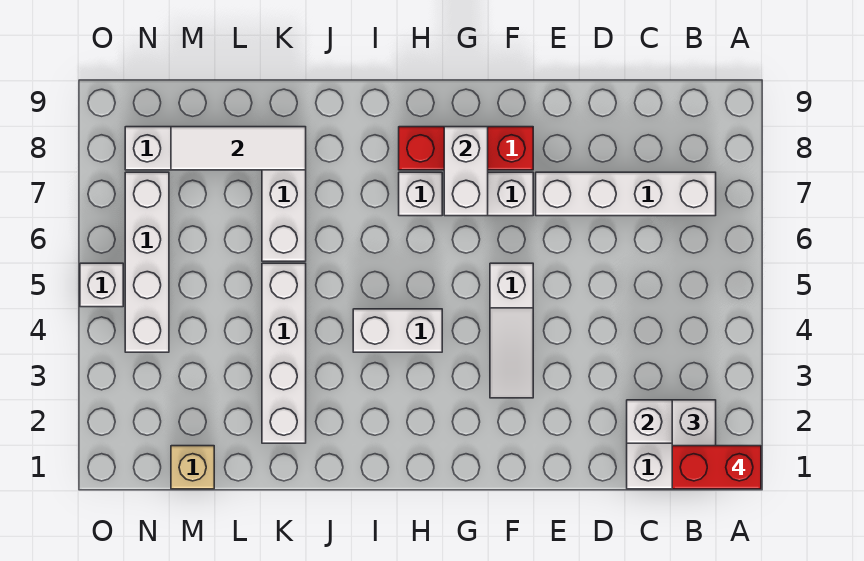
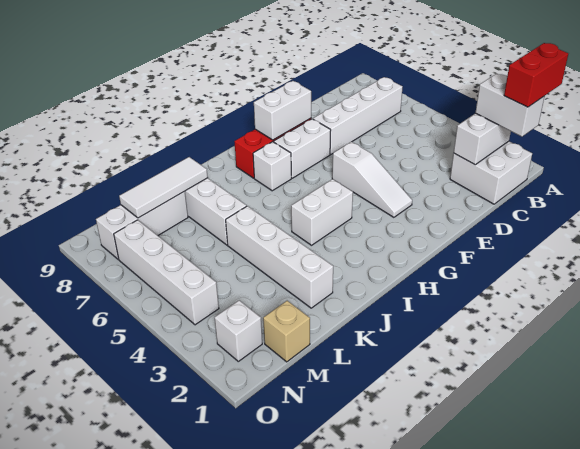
white brick G7:G8 level 2 -> white brick F8:G8 level 2
white brick O5 level 1 -> white brick N2 level 1

